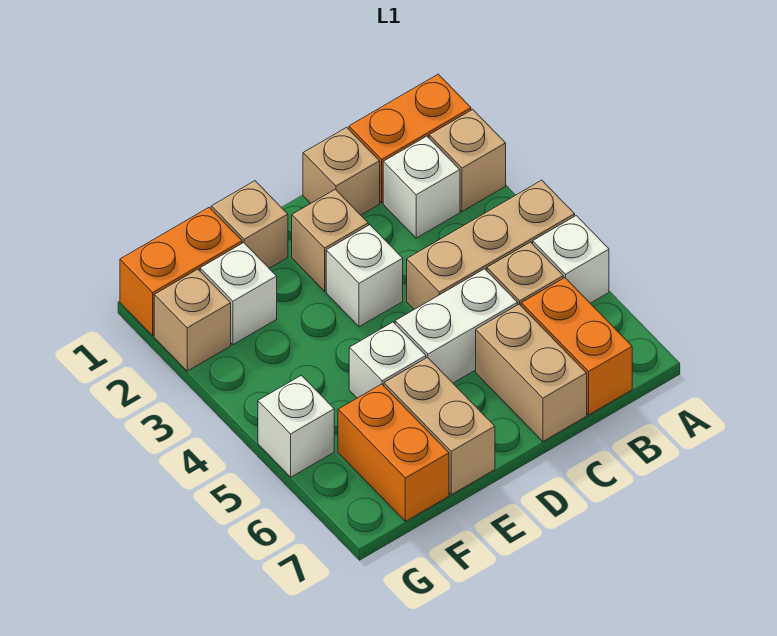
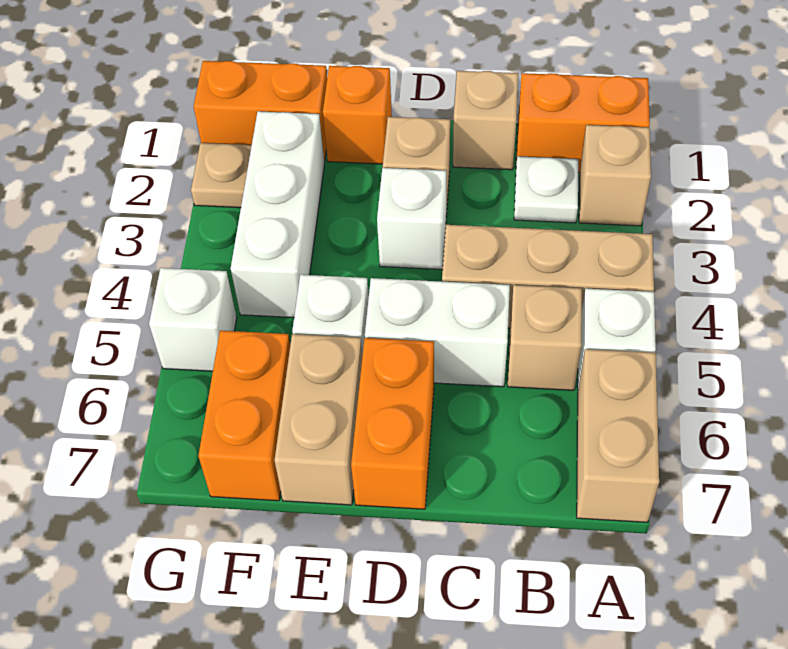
white brick B2 level 1 -> white plate B2 level 1
orange brick B6:B7 level 1 -> orange brick D6:D7 level 1
tan brick C6:C7 level 1 -> tan brick A6:A7 level 1
tan brick E1 level 1 -> orange brick E1 level 1
white brick F2 level 1 -> white brick F2:F4 level 1
tan brick G2 level 1 -> tan plate G2 level 1

